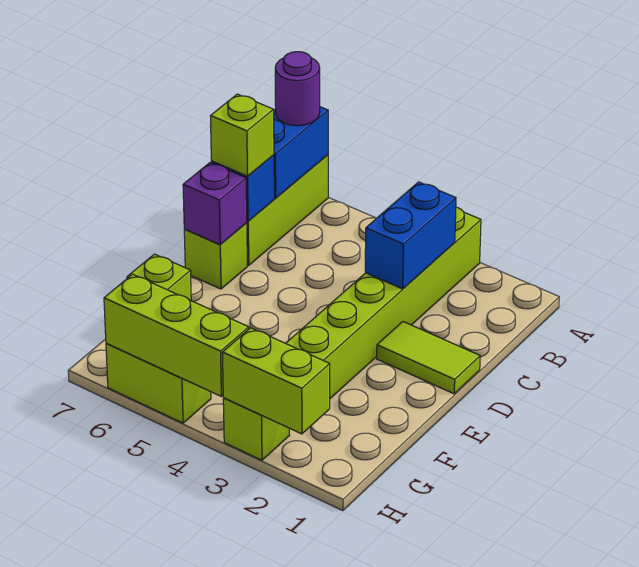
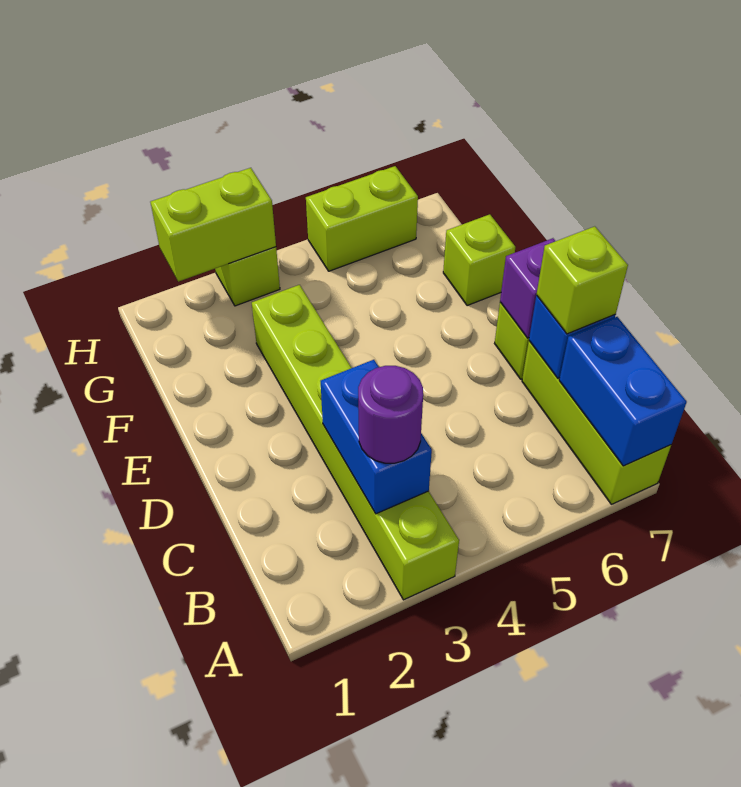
purple round brick A7 level 3 -> purple round brick B3 level 3
lime tile D1:D2 level 1 -> none
lime brick H4:H6 level 2 -> none

